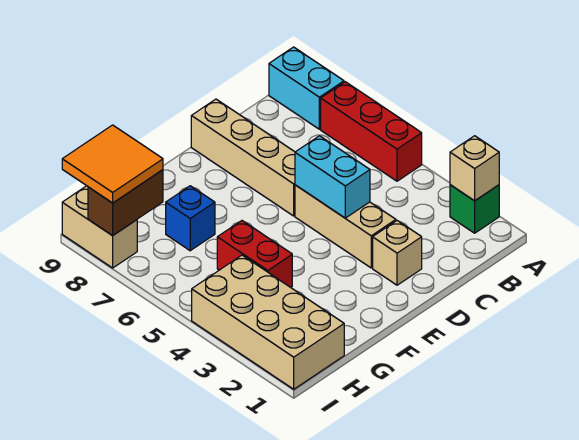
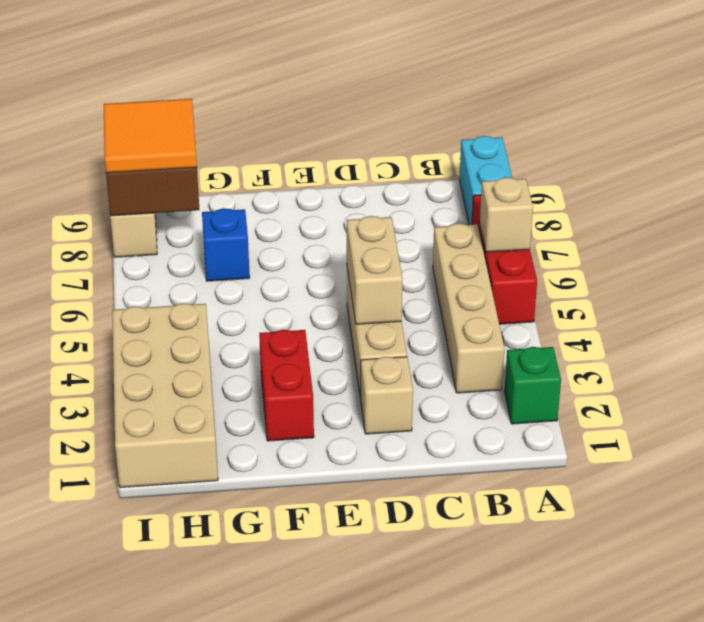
tan brick A2 level 2 -> tan brick A6 level 2
cyan brick D4:D5 level 2 -> tan brick D4:D5 level 2
tan brick D6:D9 level 1 -> tan brick B3:B6 level 1
red brick G4:G5 level 1 -> red brick F2:F3 level 1

